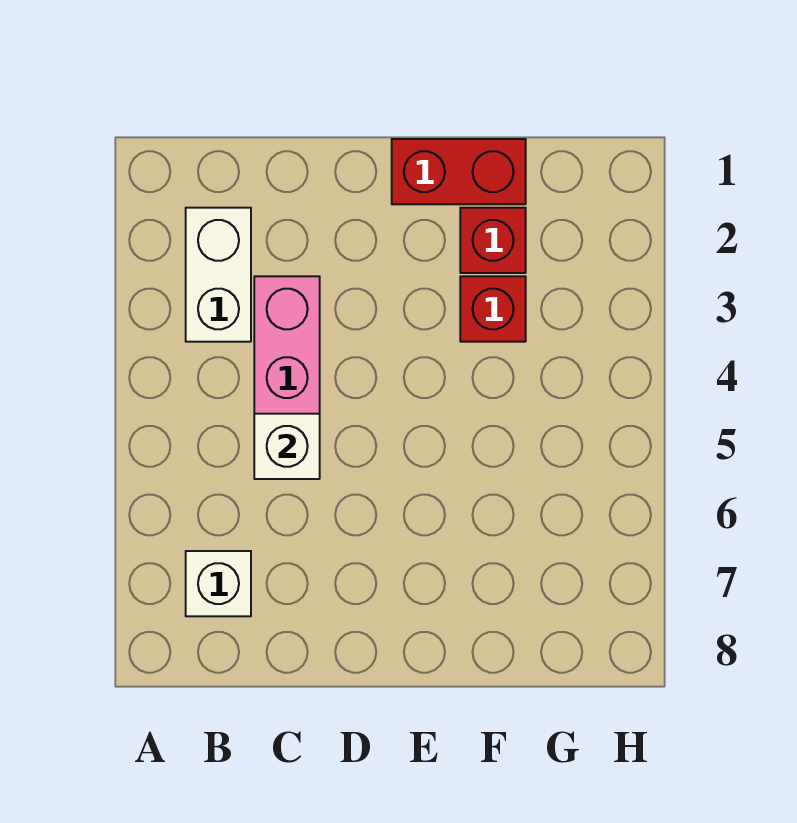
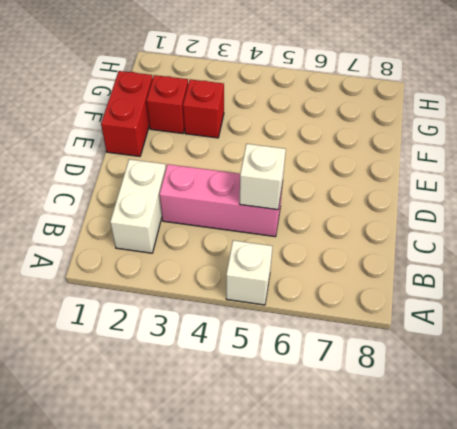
white brick B2:B3 level 1 -> white brick B2:C2 level 1
white brick B7 level 1 -> white brick A5 level 1

